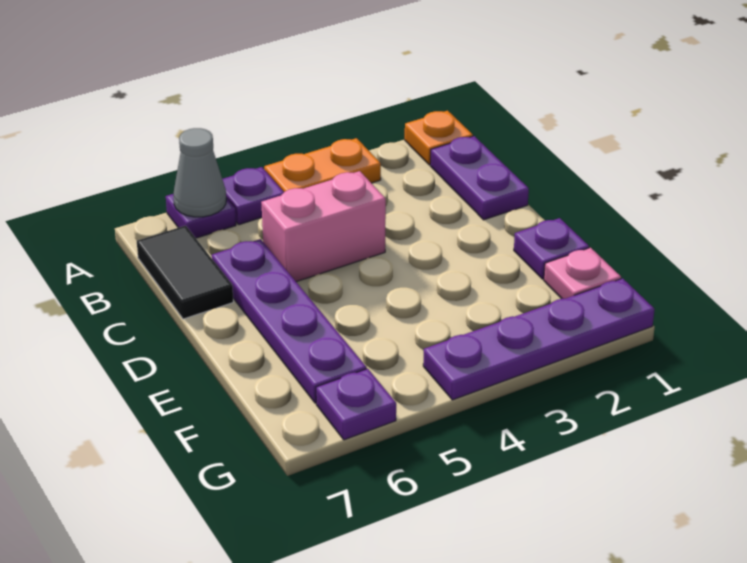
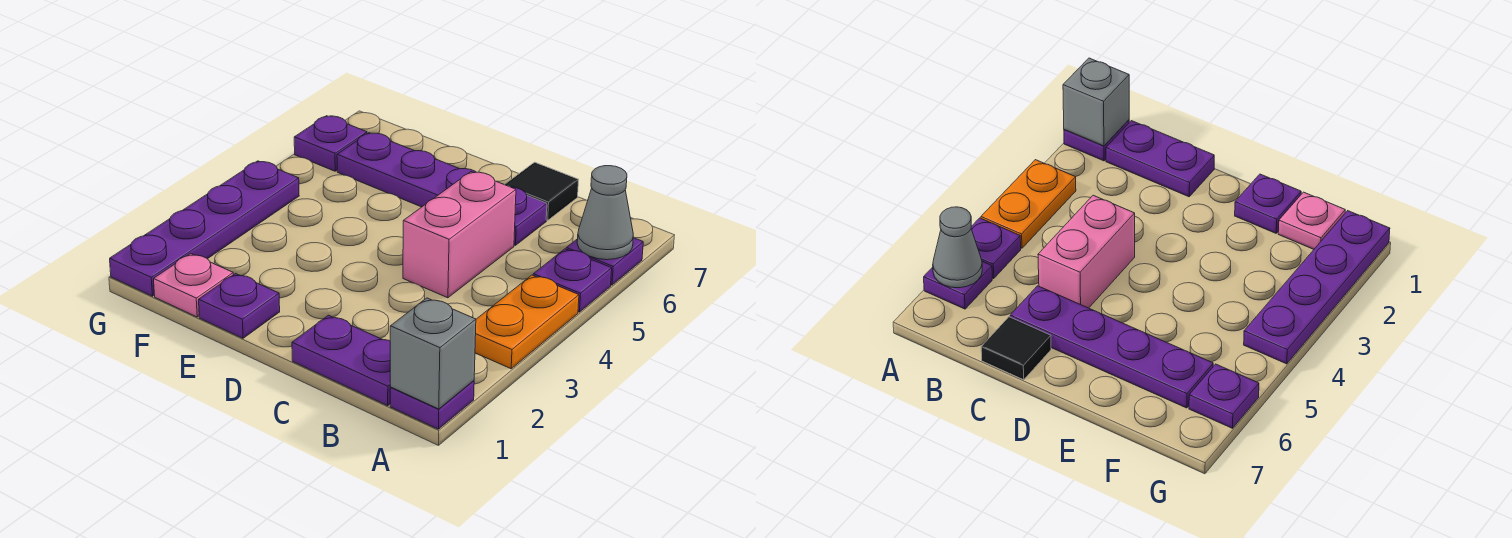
orange plate A1 level 1 -> purple plate A1 level 1
none -> grey brick A1 level 2
black tile B7:C7 level 1 -> black tile C7 level 1

